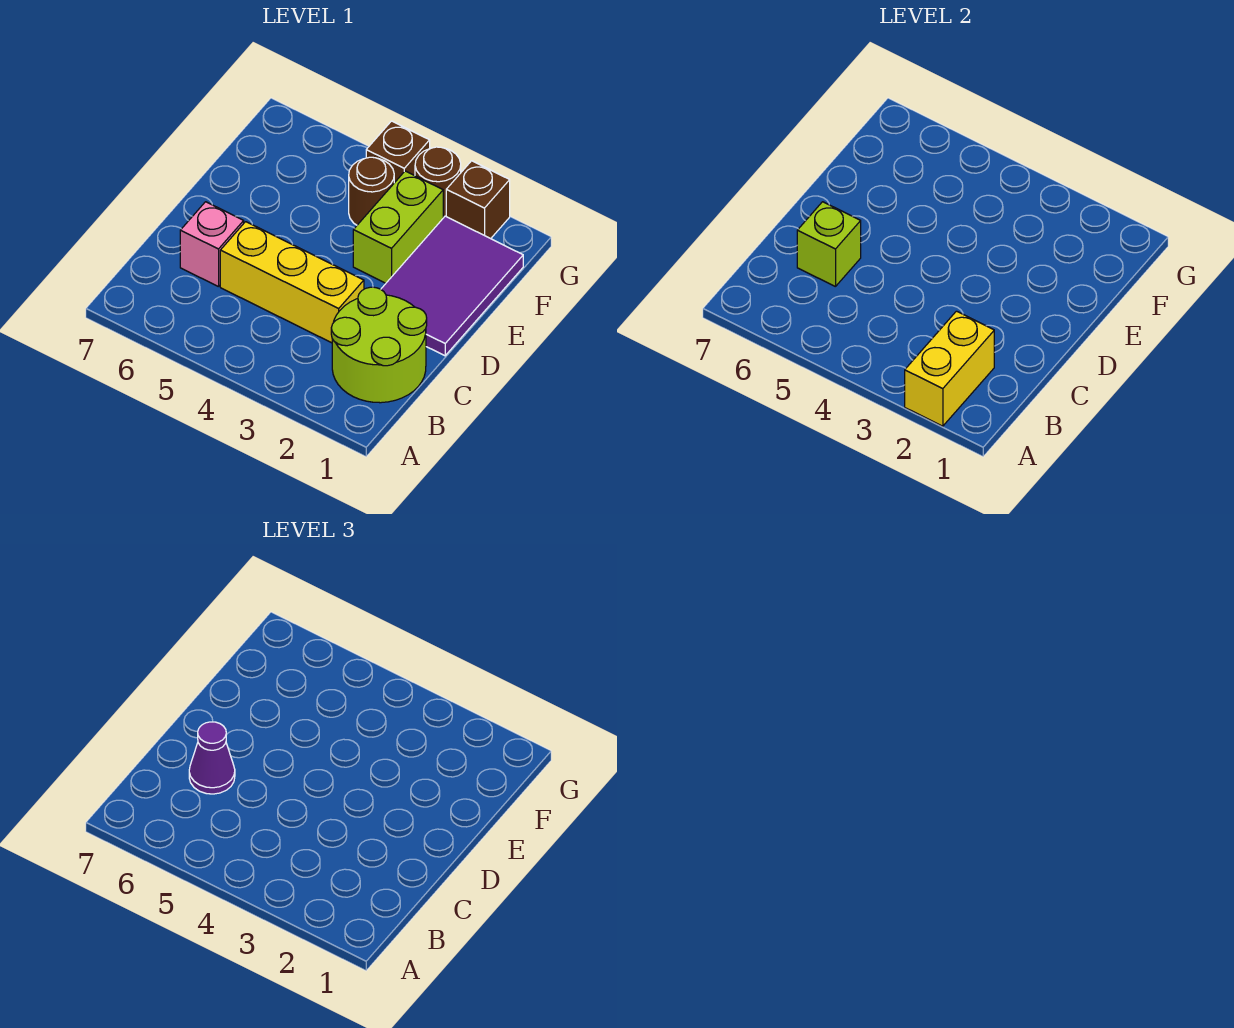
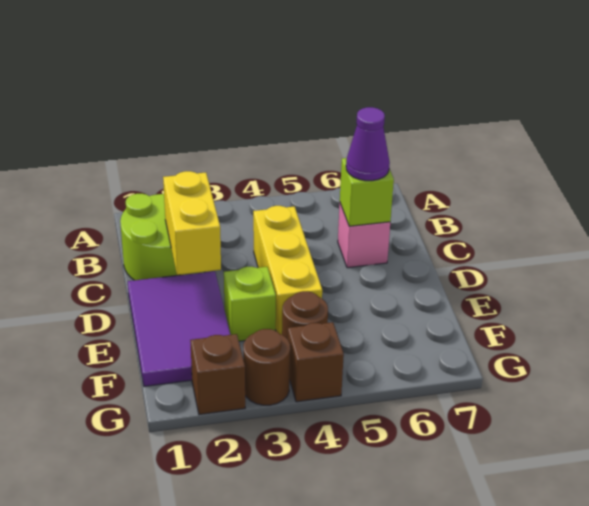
yellow brick A2:B2 level 2 -> yellow brick C2:D2 level 2
yellow brick C3:C5 level 1 -> yellow brick C4:E4 level 1
lime brick E3:F3 level 1 -> lime brick E3 level 1

